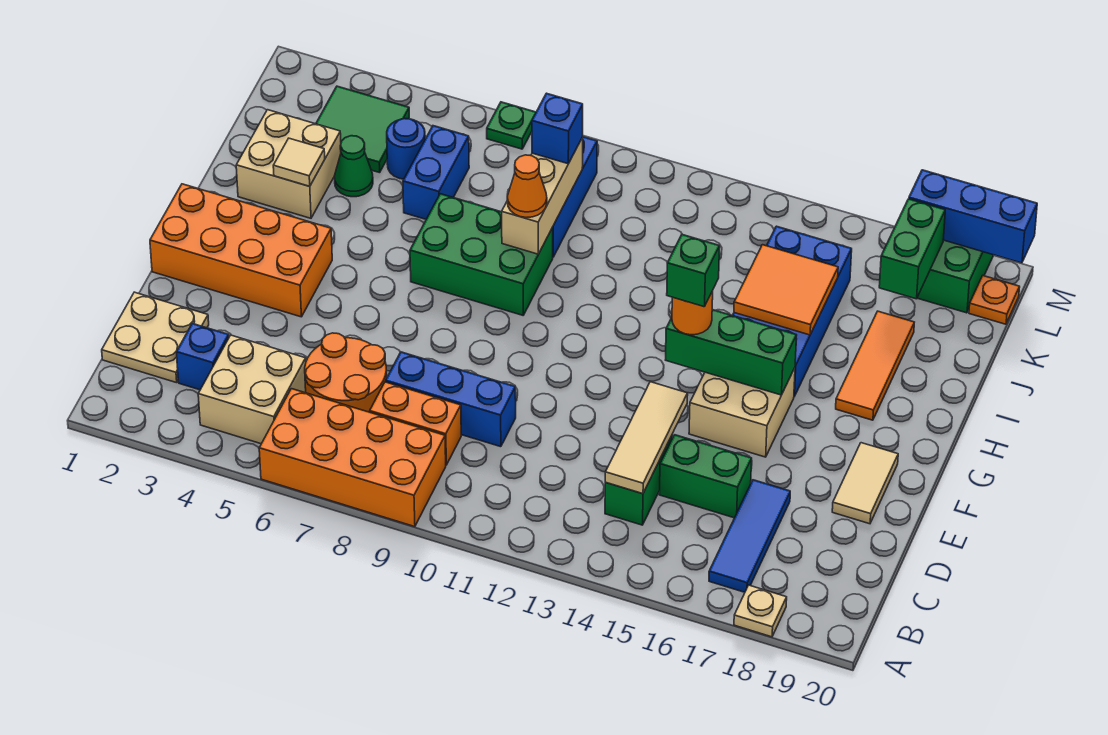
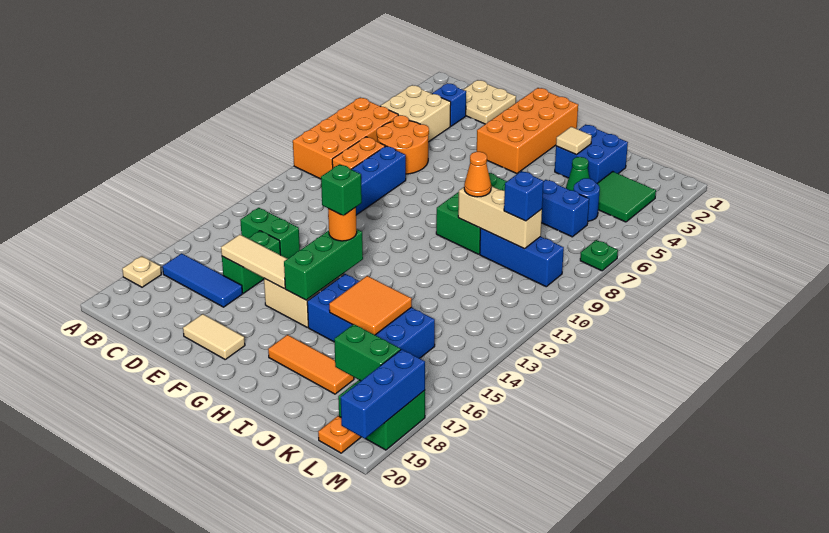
tan tile C14:E14 level 2 -> tan tile D16:F16 level 2
tan brick I2:J3 level 1 -> blue brick I2:J3 level 1

